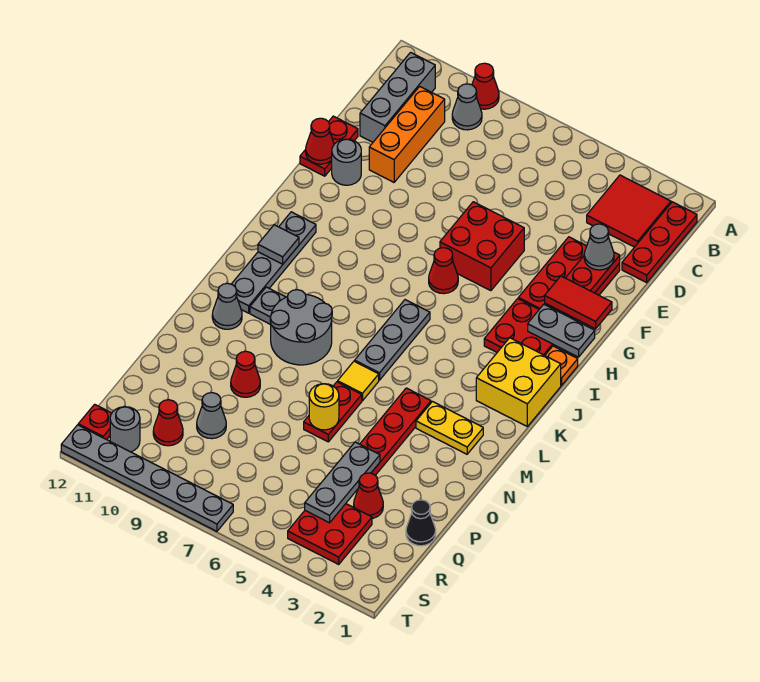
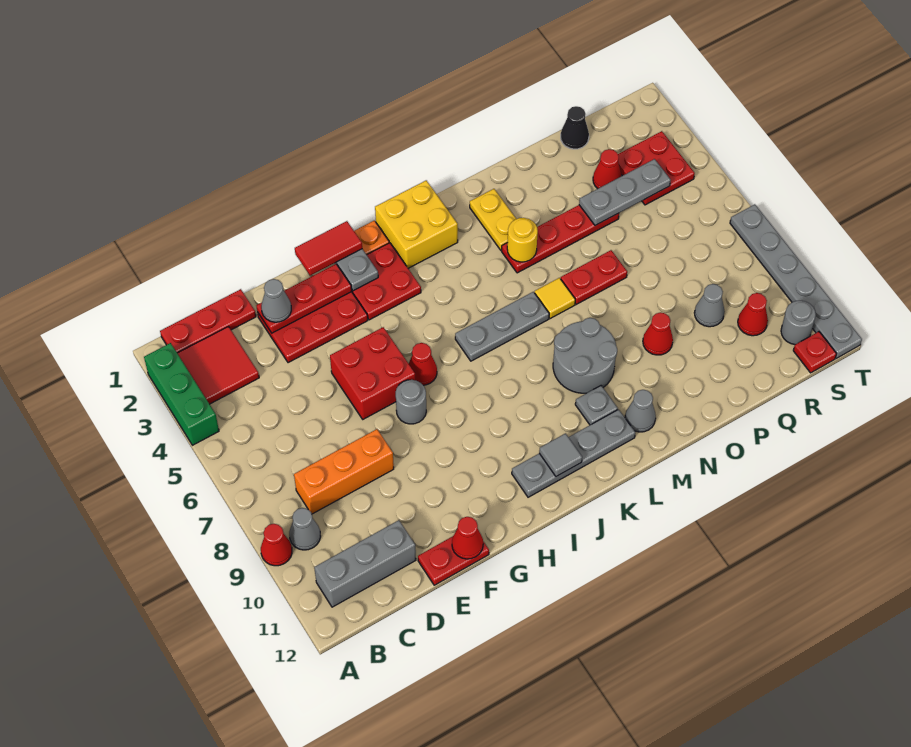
none -> green brick A2:A4 level 1
orange brick C10:E10 level 1 -> orange brick C8:E8 level 1
grey round brick F11 level 1 -> grey round brick G7 level 1
red tile G1:G2 level 3 -> red tile G1:H1 level 3
yellow round brick O6 level 2 -> yellow round brick M4 level 2

